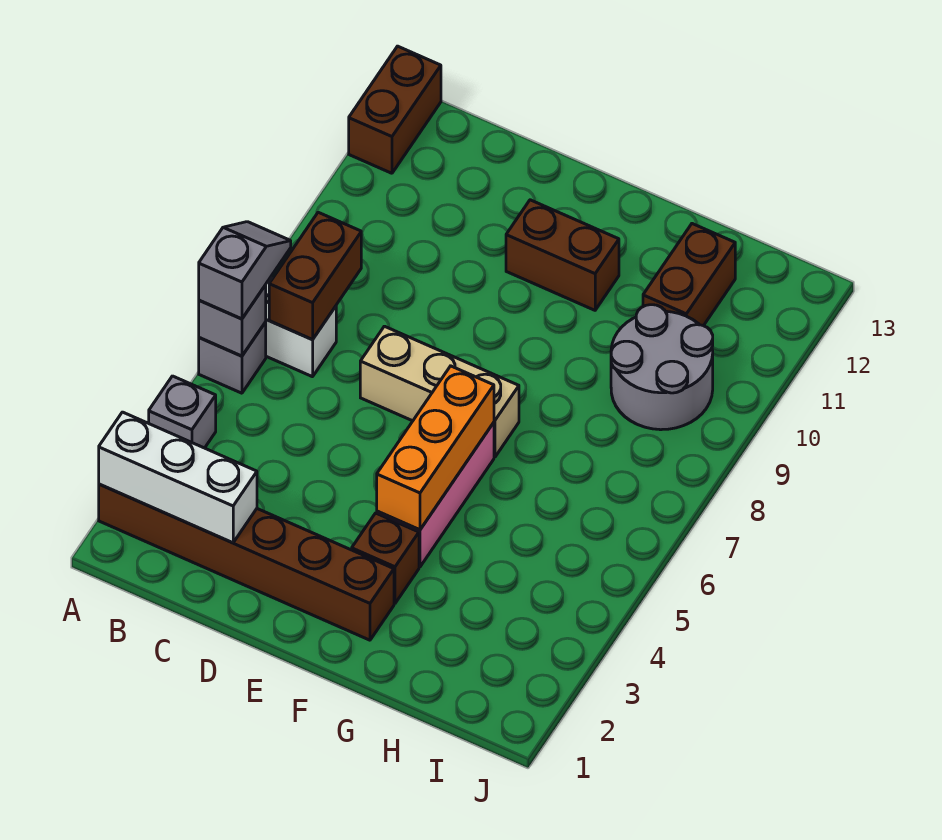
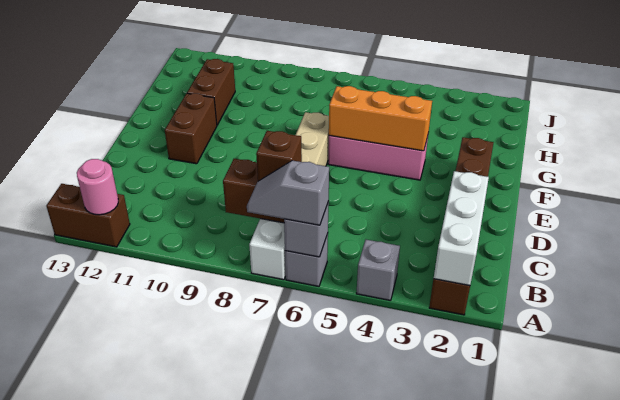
none -> pink round brick A12 level 2
brown brick F3 level 1 -> brown brick B7 level 3
grey round brick H9:I10 level 1 -> none
brown brick H11:H12 level 1 -> brown brick G11:H11 level 1

